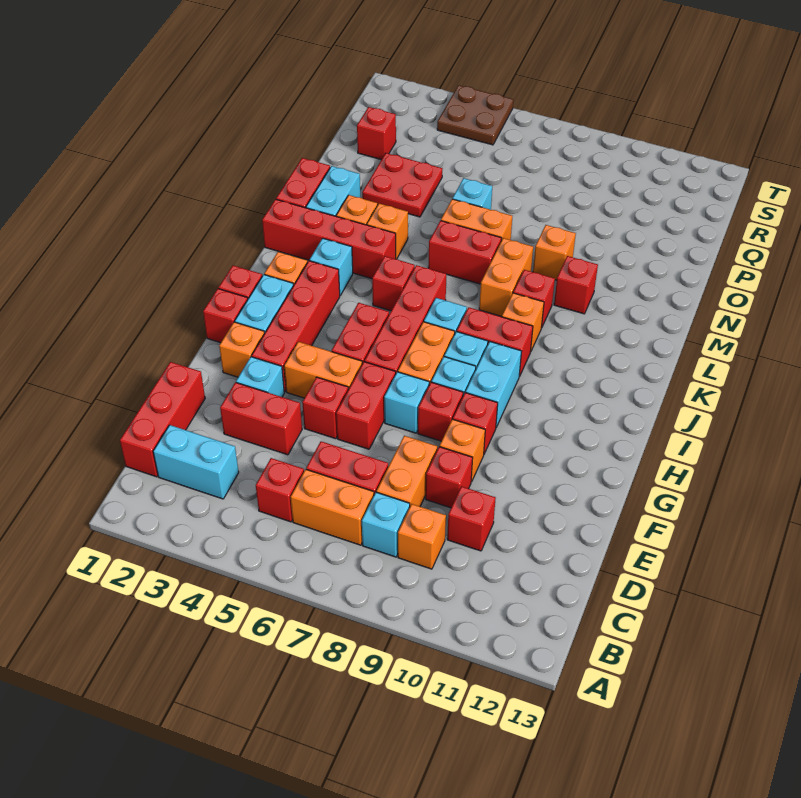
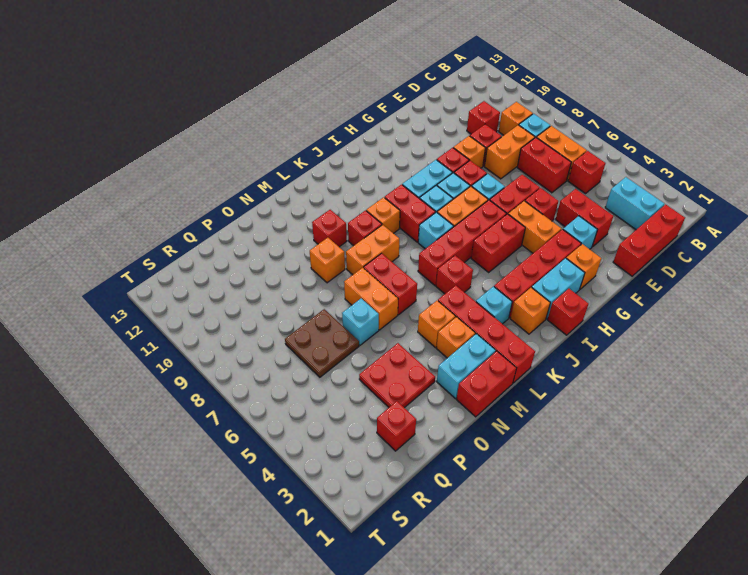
red brick H1 level 1 -> none
brown plate S4:T5 level 1 -> brown plate P6:Q7 level 1

